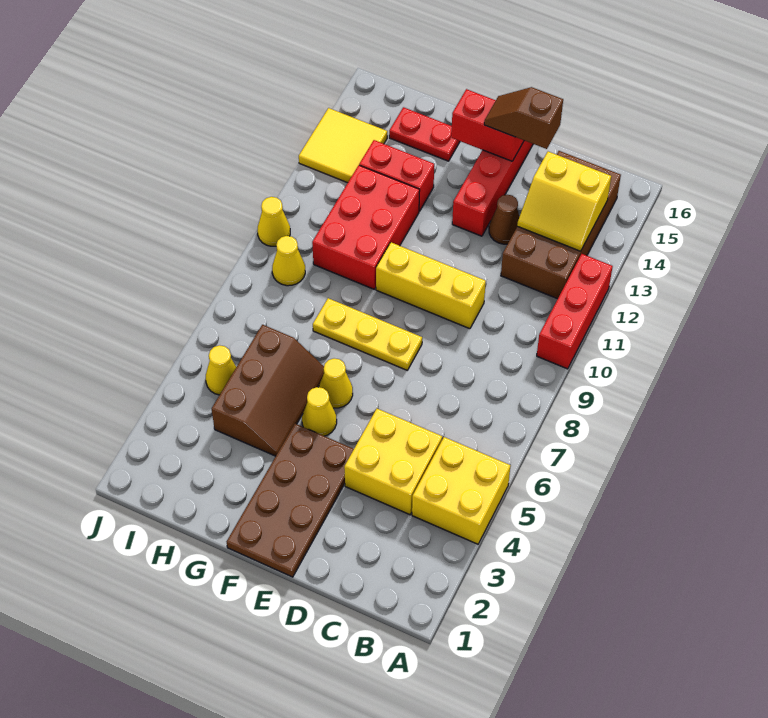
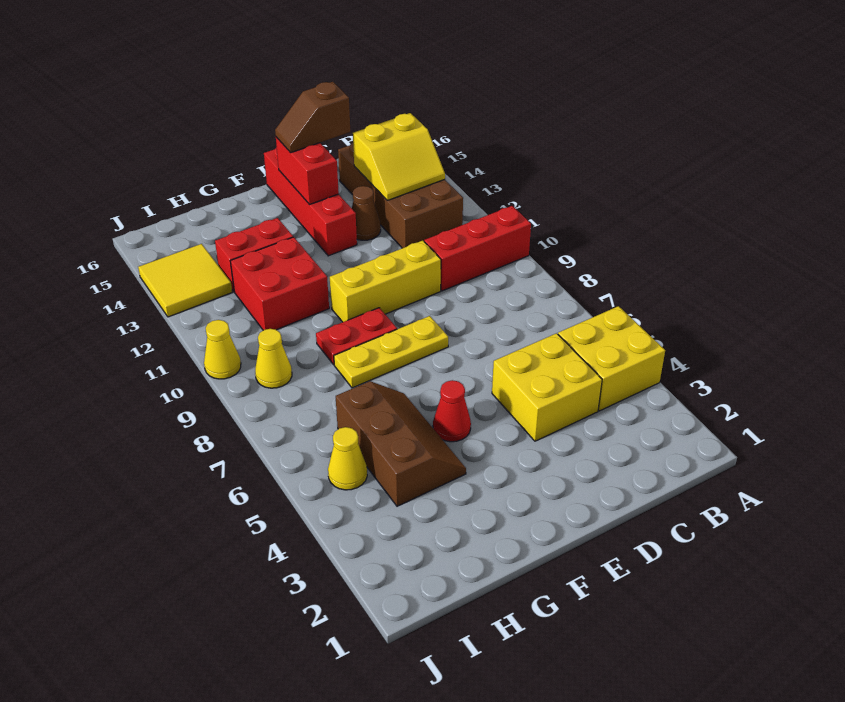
red brick A10:A12 level 1 -> red brick A10:C10 level 1
brown plate E1:F4 level 1 -> none
red brick E15:F15 level 2 -> red brick E14:E15 level 2
yellow cone F5 level 1 -> red cone F5 level 1
yellow cone F6 level 1 -> none
red brick G10:H12 level 1 -> red brick G11:H12 level 1
red plate G15:H15 level 1 -> red plate F9:G9 level 1

